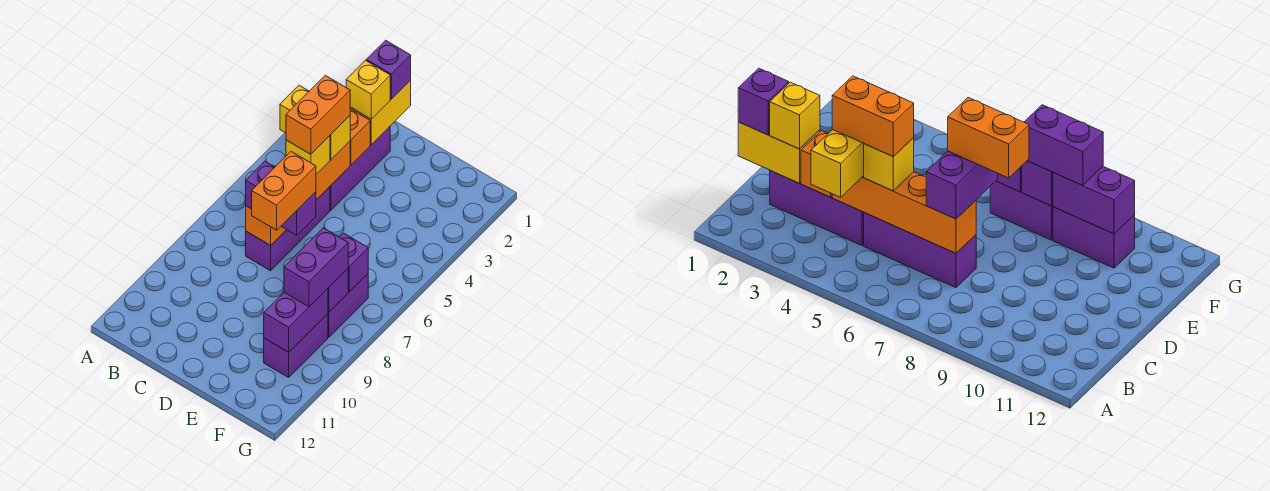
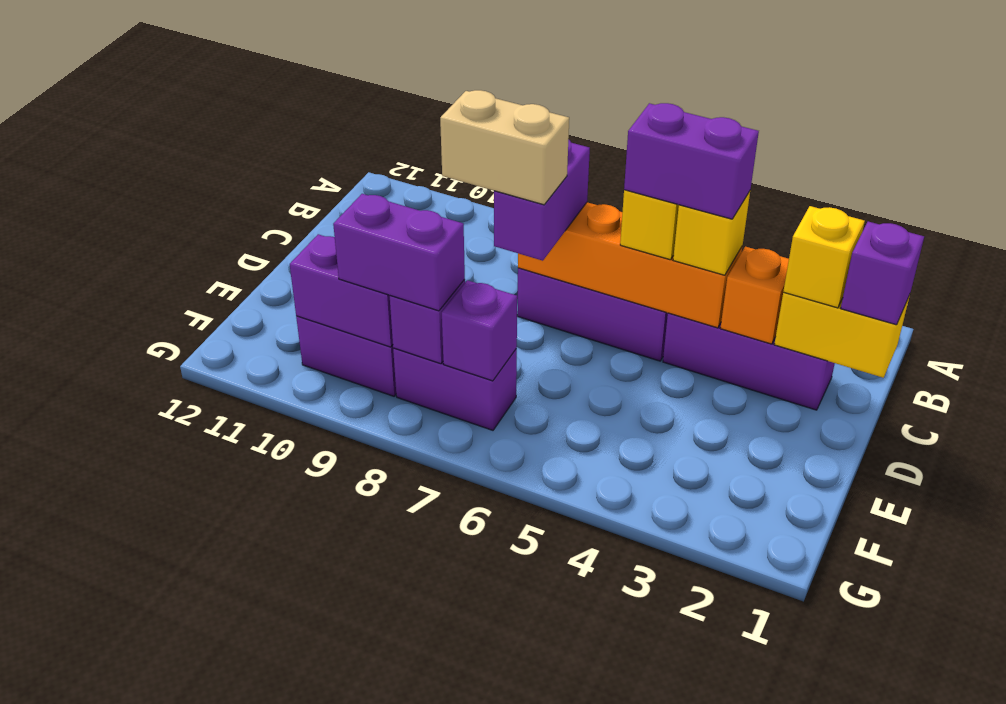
yellow brick B4:C4 level 3 -> yellow brick C4 level 3
orange brick C4:C5 level 4 -> purple brick C4:C5 level 4
orange brick D7:D8 level 4 -> tan brick D7:D8 level 4

